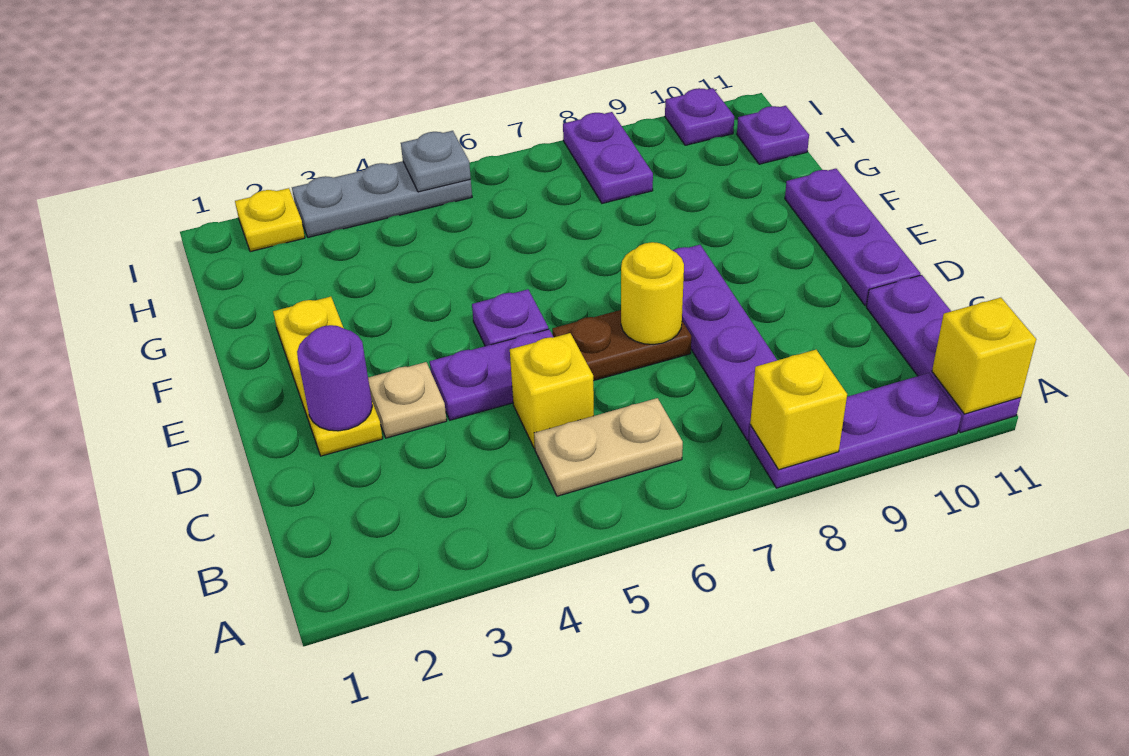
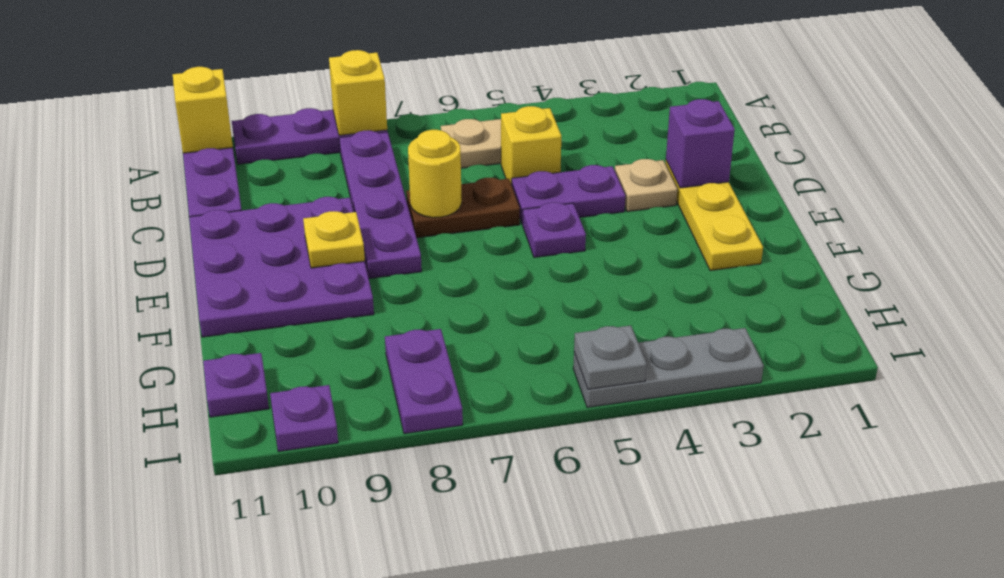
purple round brick D2 level 2 -> purple brick D2 level 2
purple plate D11:F11 level 1 -> purple plate D9:F11 level 1
yellow plate I2 level 1 -> yellow plate E9 level 2

